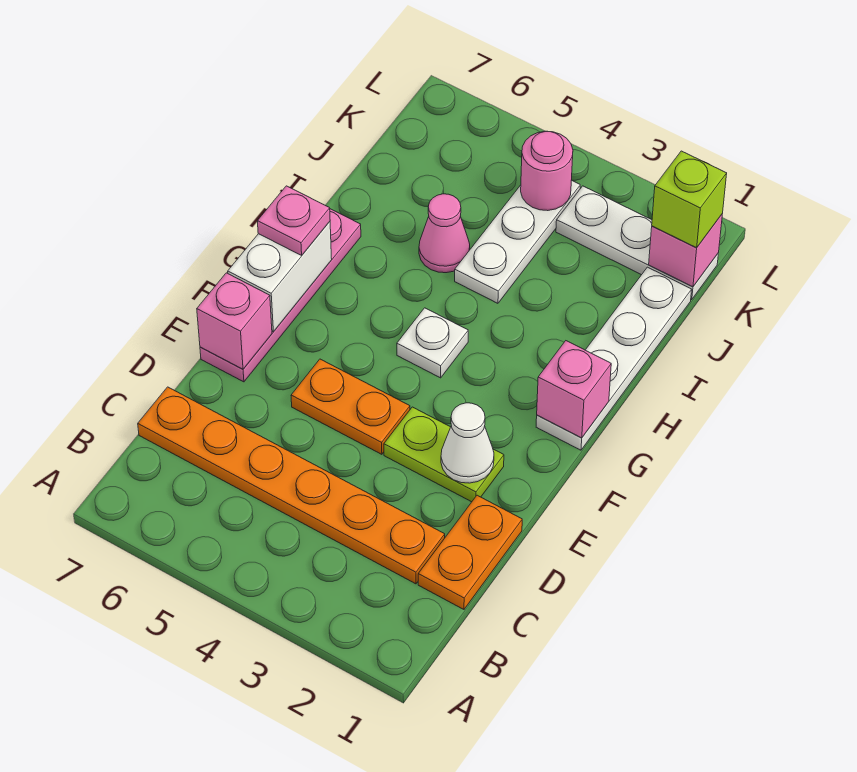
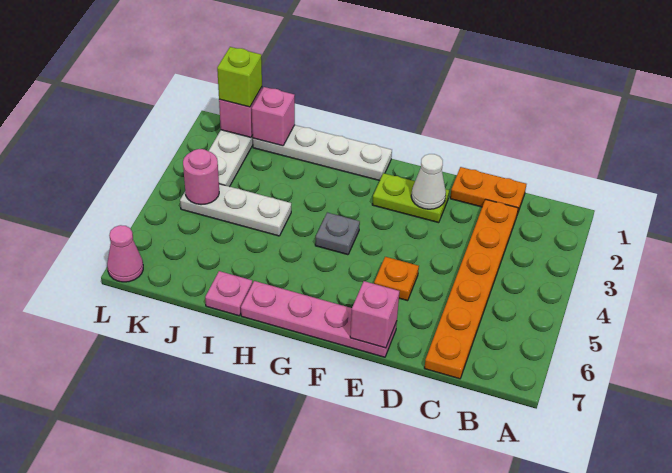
lime plate E2:E3 level 1 -> lime plate E2:F2 level 1
orange plate E4:E5 level 1 -> orange plate E5 level 1
white brick F7:G7 level 2 -> none
pink brick G1 level 2 -> pink brick J1 level 2
white plate G4 level 1 -> grey plate G4 level 1
pink plate G7 level 3 -> pink plate I7 level 1
pink cone I5 level 1 -> pink cone L7 level 1

